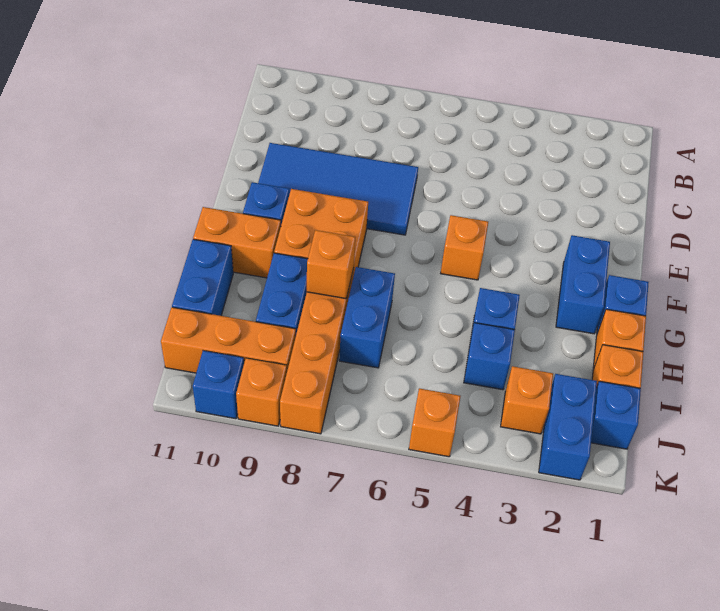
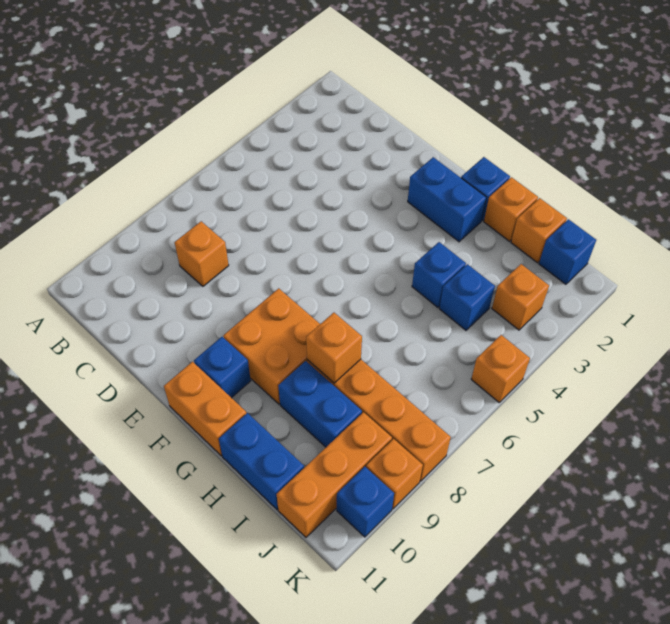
blue tile D7:E10 level 1 -> none
orange brick F5 level 1 -> orange brick C8 level 1
orange brick G10:G11 level 1 -> orange brick F11:G11 level 1
blue brick H7:I7 level 1 -> none
blue brick J2:K2 level 1 -> none

